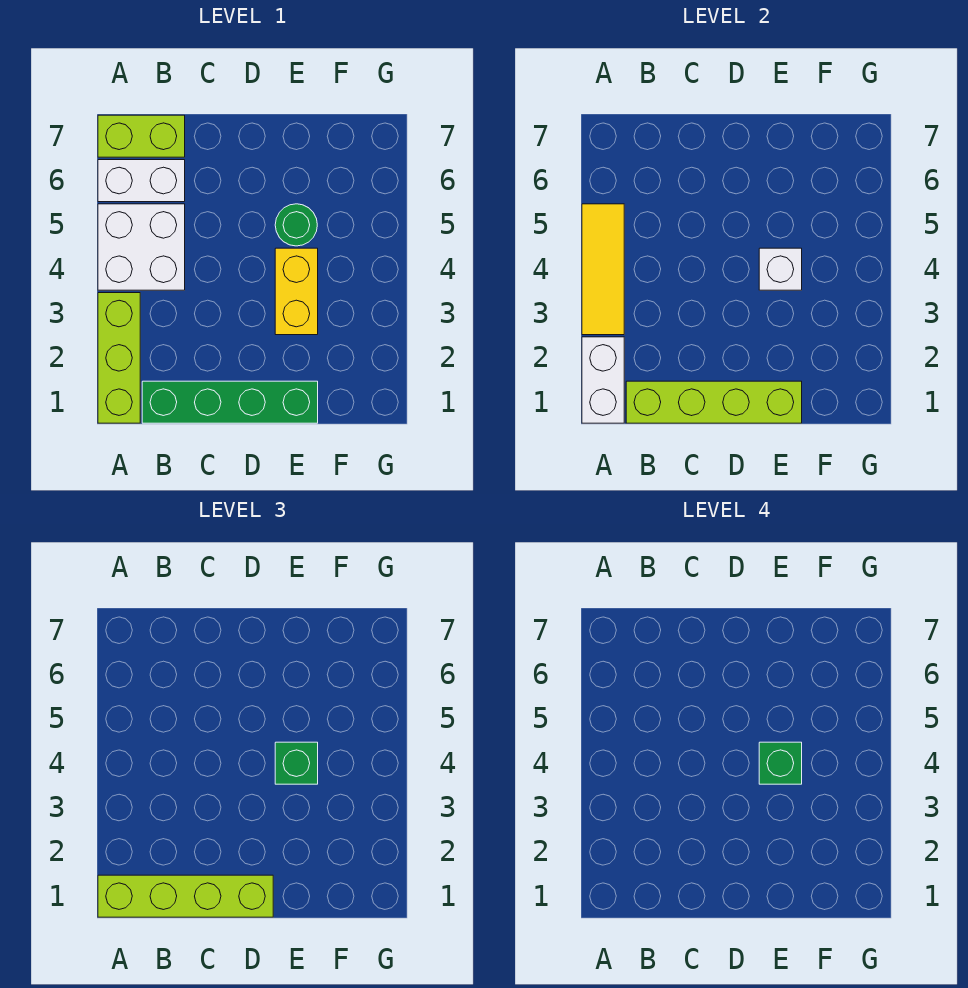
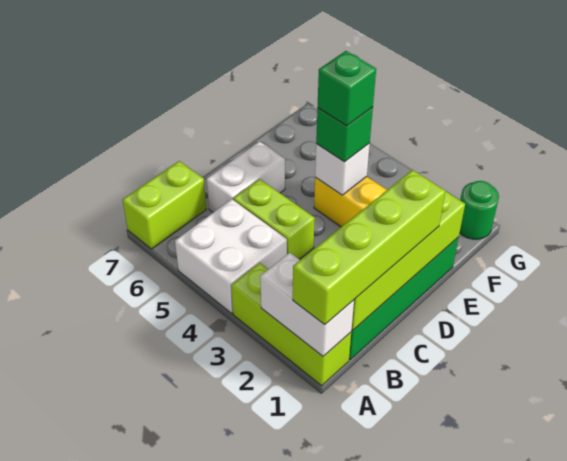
yellow tile A3:A5 level 2 -> none
white brick A6:B6 level 1 -> white brick C6:D6 level 1
none -> lime brick C4:C5 level 1
green round brick E5 level 1 -> green round brick G1 level 1

